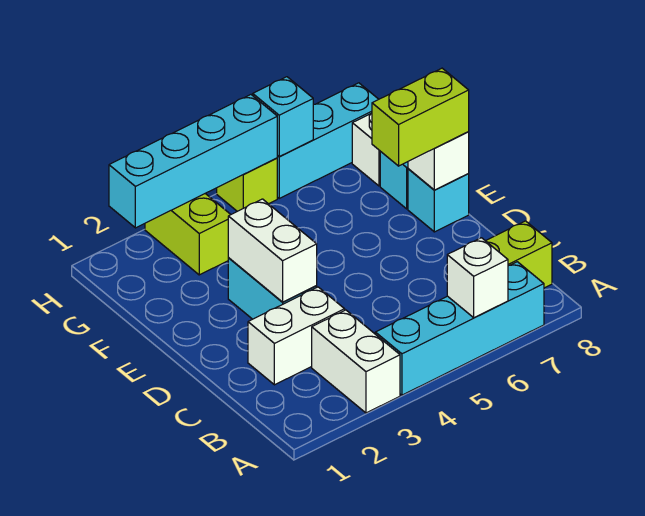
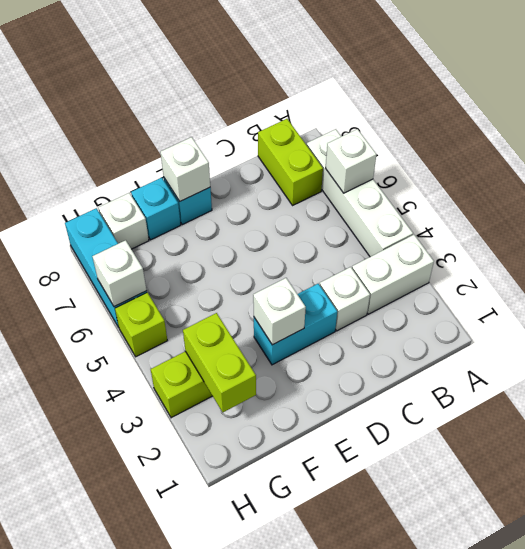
cyan brick A4:A7 level 1 -> white brick A4:A7 level 1
white brick C2:C3 level 1 -> white brick C3 level 1
white brick D3:E3 level 2 -> white brick E3 level 2
lime brick E7:E8 level 3 -> lime brick G2:G3 level 2
cyan brick H2:H5 level 2 -> none
cyan brick H6 level 2 -> white brick H6 level 2

